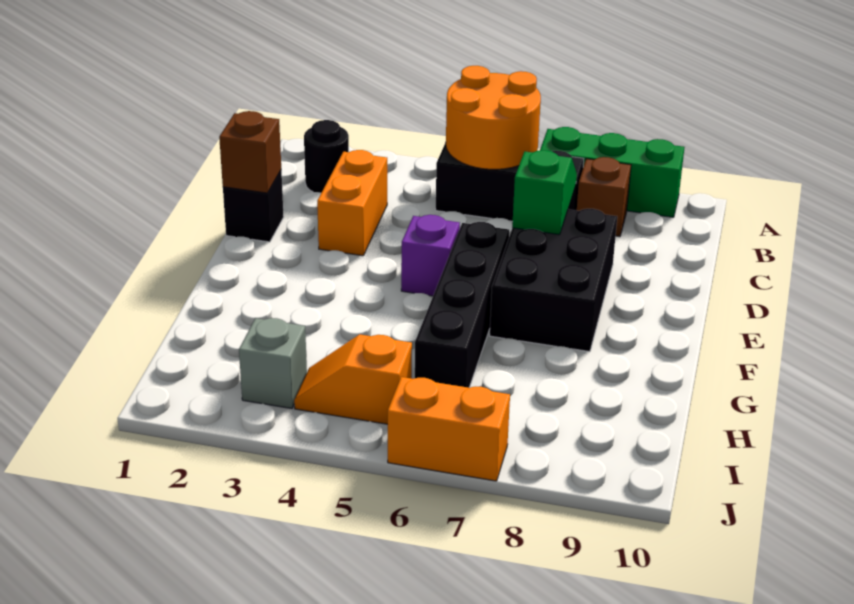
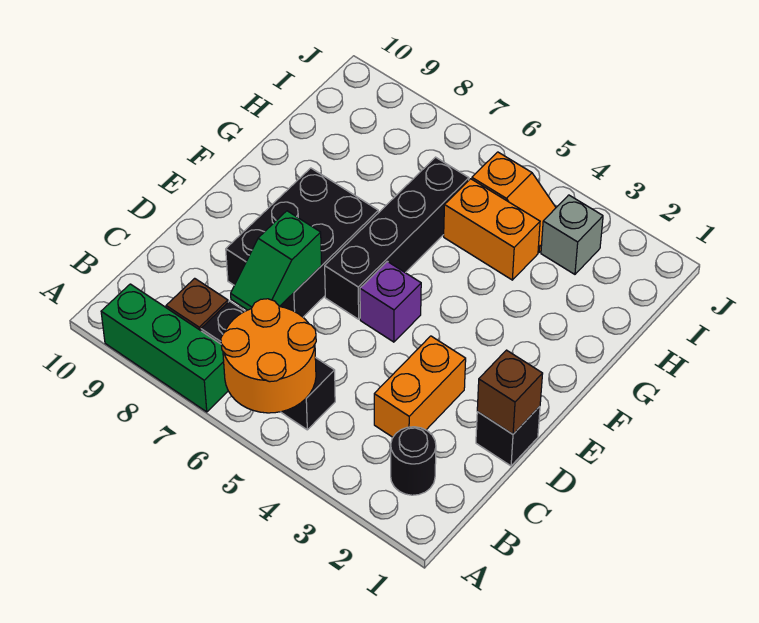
orange brick J6:J7 level 1 -> orange brick H4:H5 level 1

